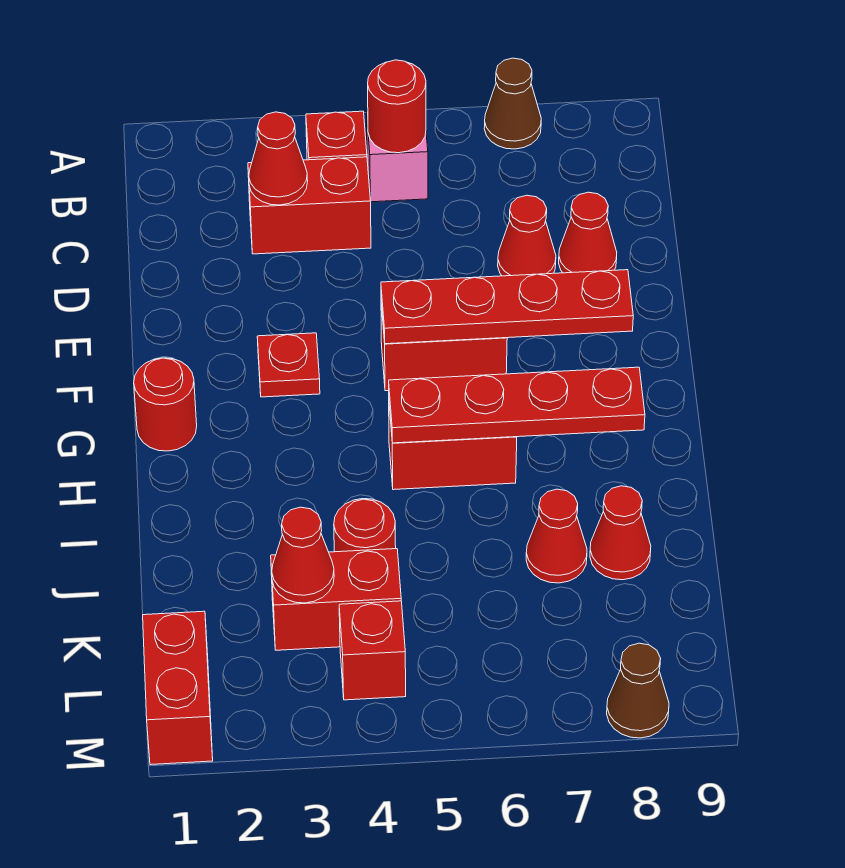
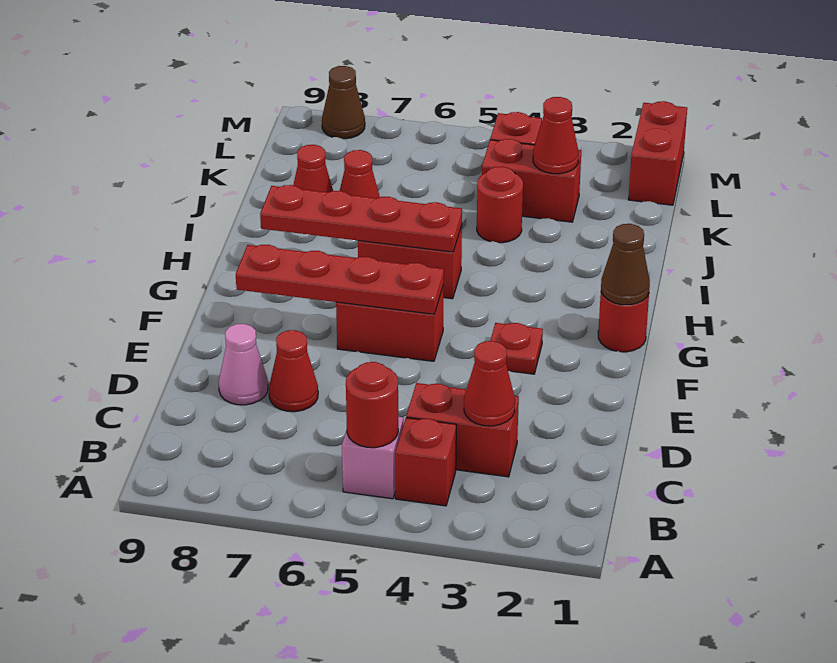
brown cone A7 level 1 -> brown cone G1 level 2
red cone D8 level 1 -> pink cone D8 level 1

